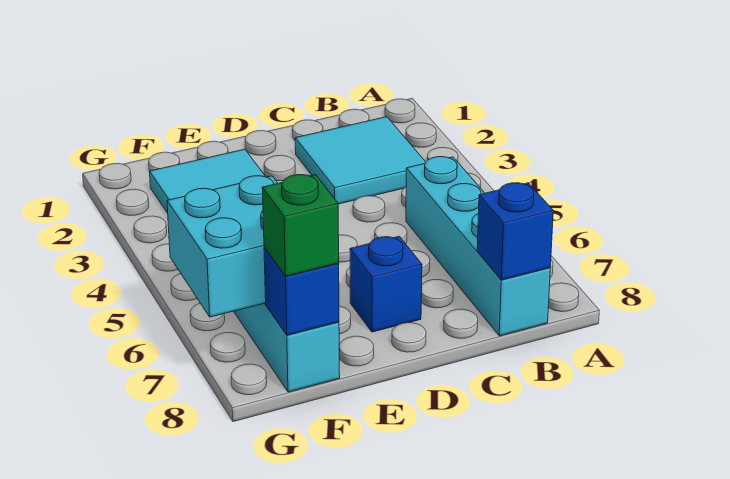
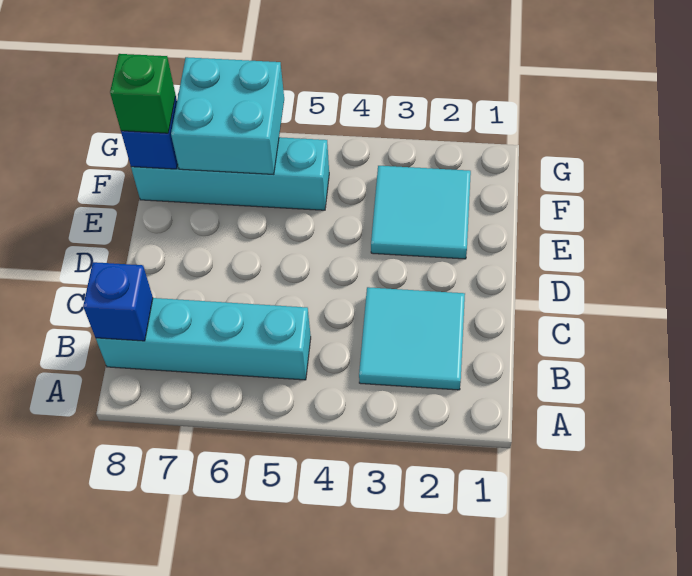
blue brick D7 level 1 -> none

